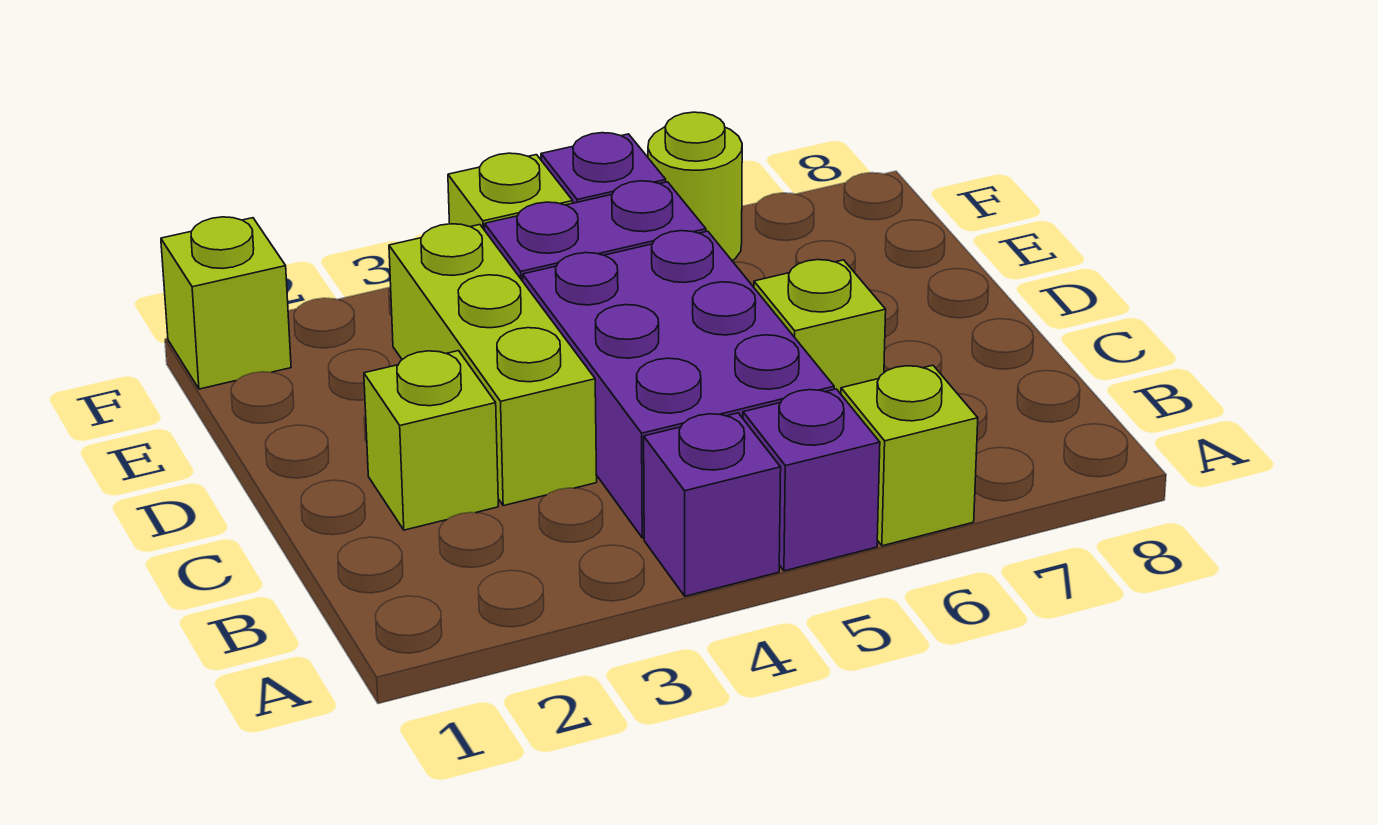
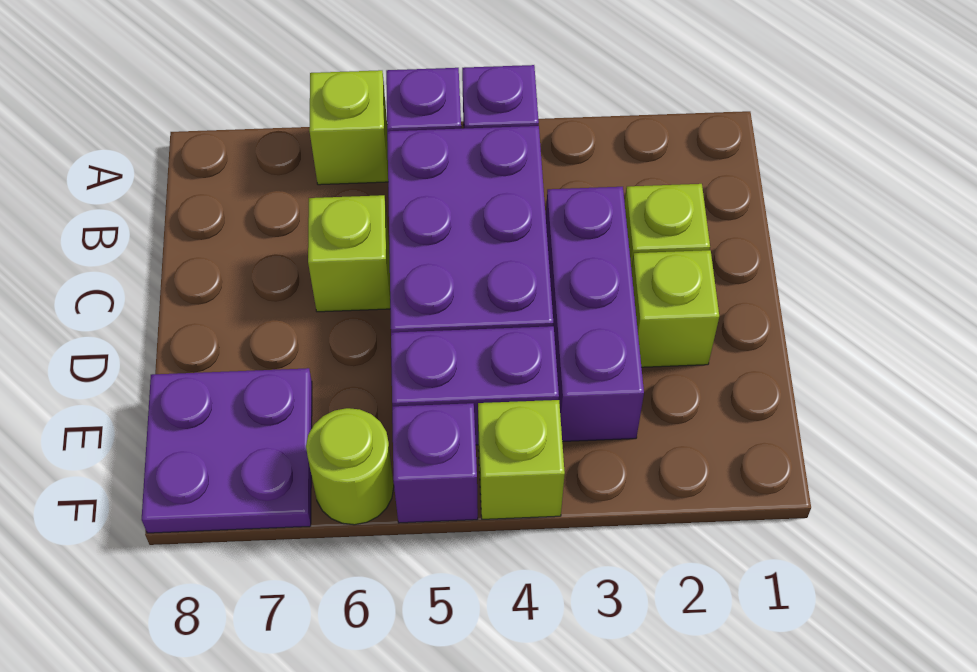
lime brick C3:E3 level 1 -> purple brick C3:E3 level 1
none -> purple plate E7:F8 level 1
lime brick F1 level 1 -> lime brick D2 level 1

